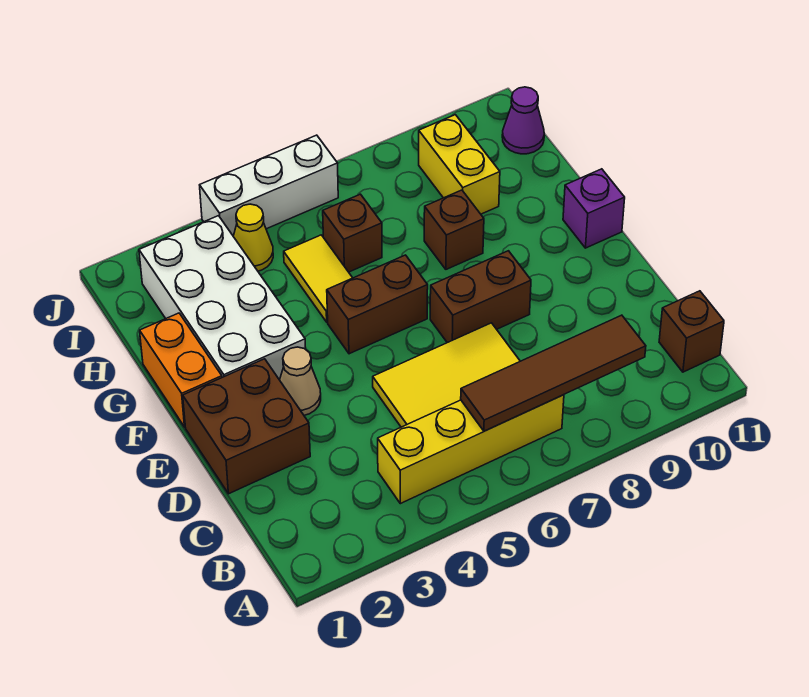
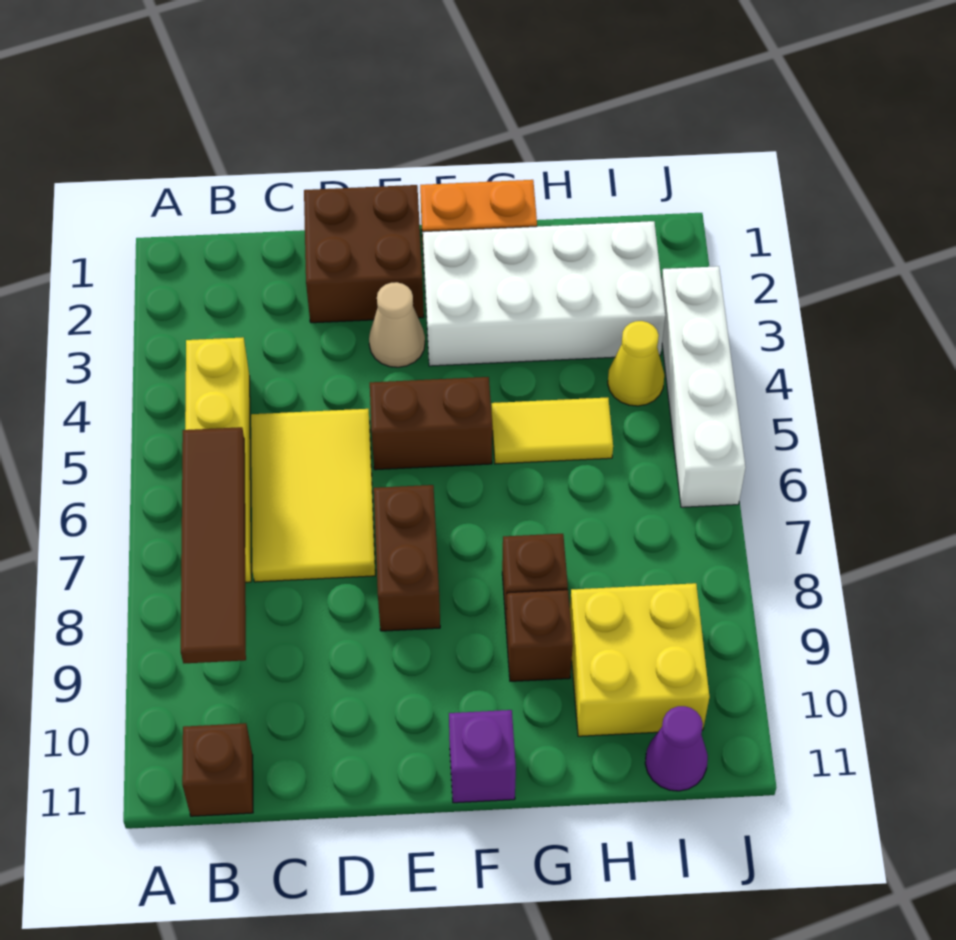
brown brick F5:F6 level 1 -> brown brick E5:F5 level 1
brown brick H6 level 1 -> brown brick G9 level 1
yellow brick H9:I9 level 1 -> yellow brick H9:I10 level 1
white brick J4:J6 level 1 -> white brick J3:J6 level 1

